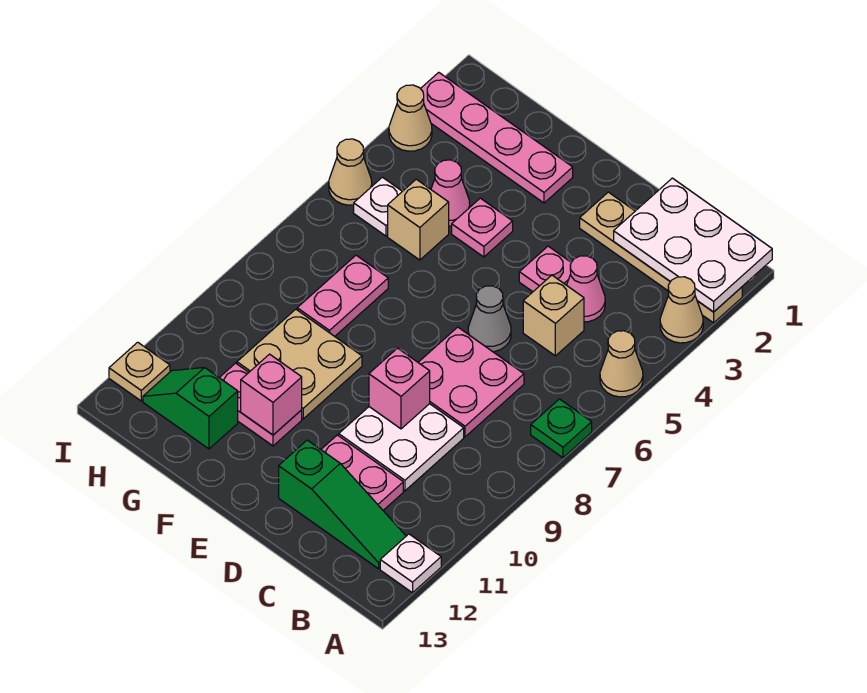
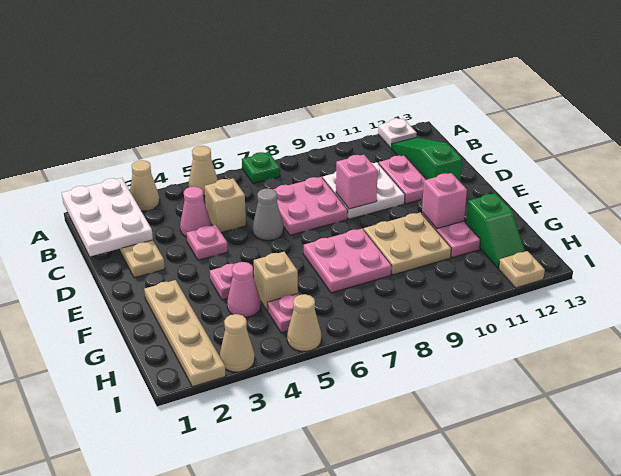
pink plate F2:I2 level 1 -> tan plate F2:I2 level 1
pink plate G7:G8 level 1 -> pink plate F7:G8 level 1
white plate H5 level 1 -> pink plate H5 level 1

